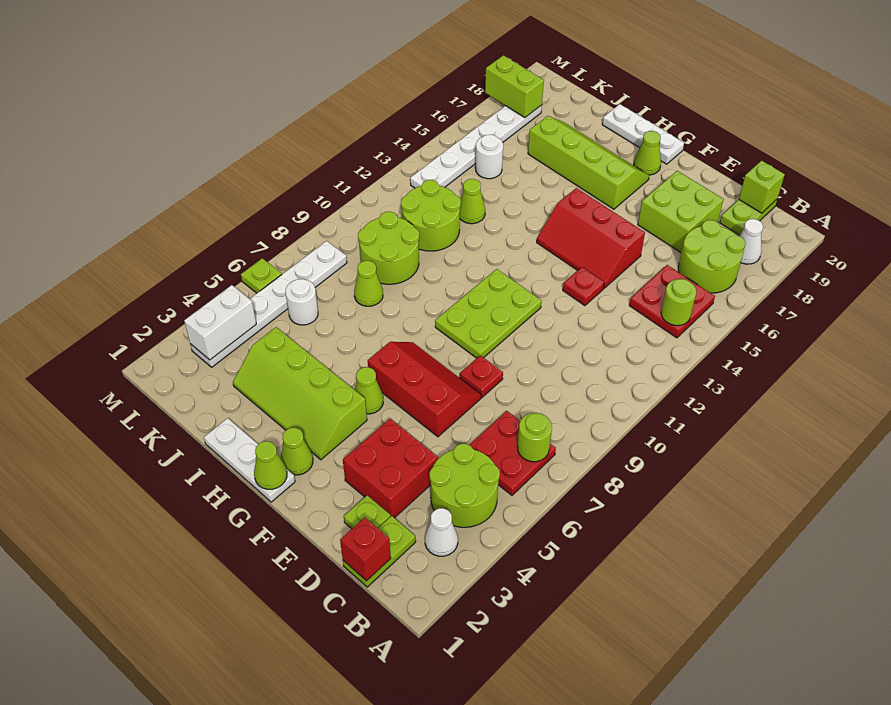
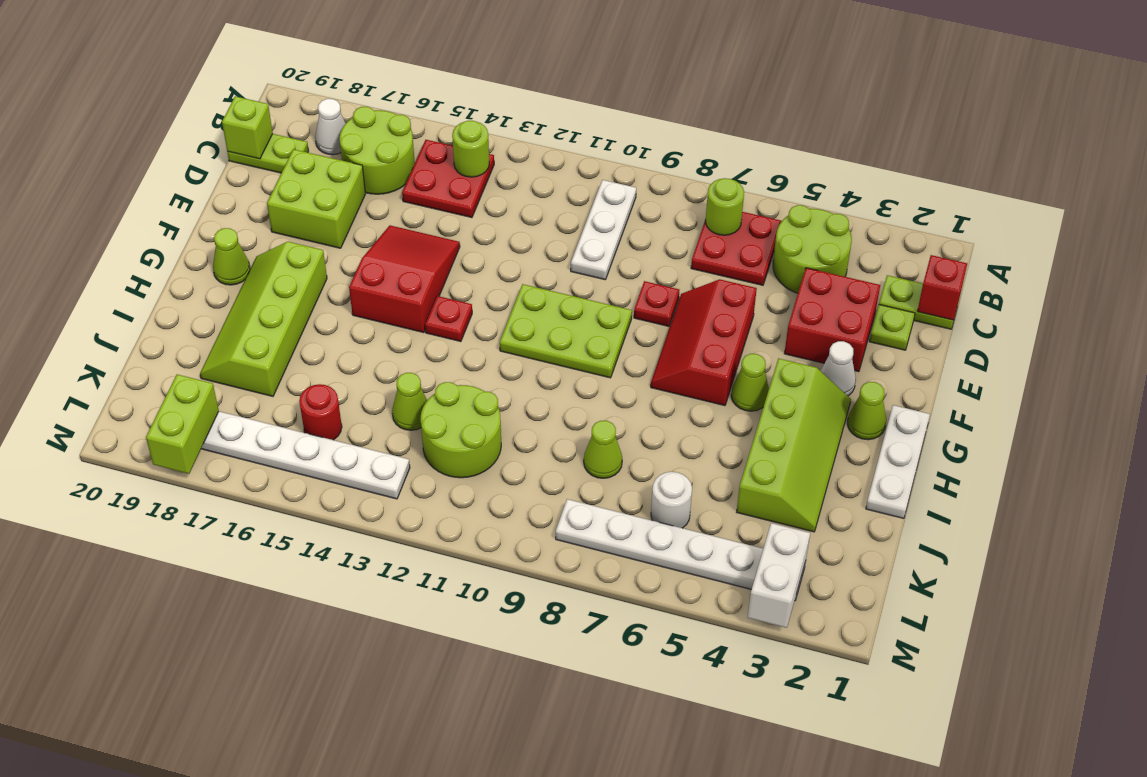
white cone B3 level 1 -> white cone F3 level 1
red plate E13 level 1 -> red plate G13 level 1
red slope E14:G15 level 1 top 15 -> red slope E14:G15 level 1 top G
lime cone G1 level 2 -> none
white plate G20:I20 level 1 -> white plate B10:D10 level 1
lime round brick J9:K10 level 1 -> none
white round brick K15 level 1 -> red round brick K15 level 1
white brick L3:L4 level 2 -> white brick L3:M3 level 2
lime plate M6 level 1 -> none

